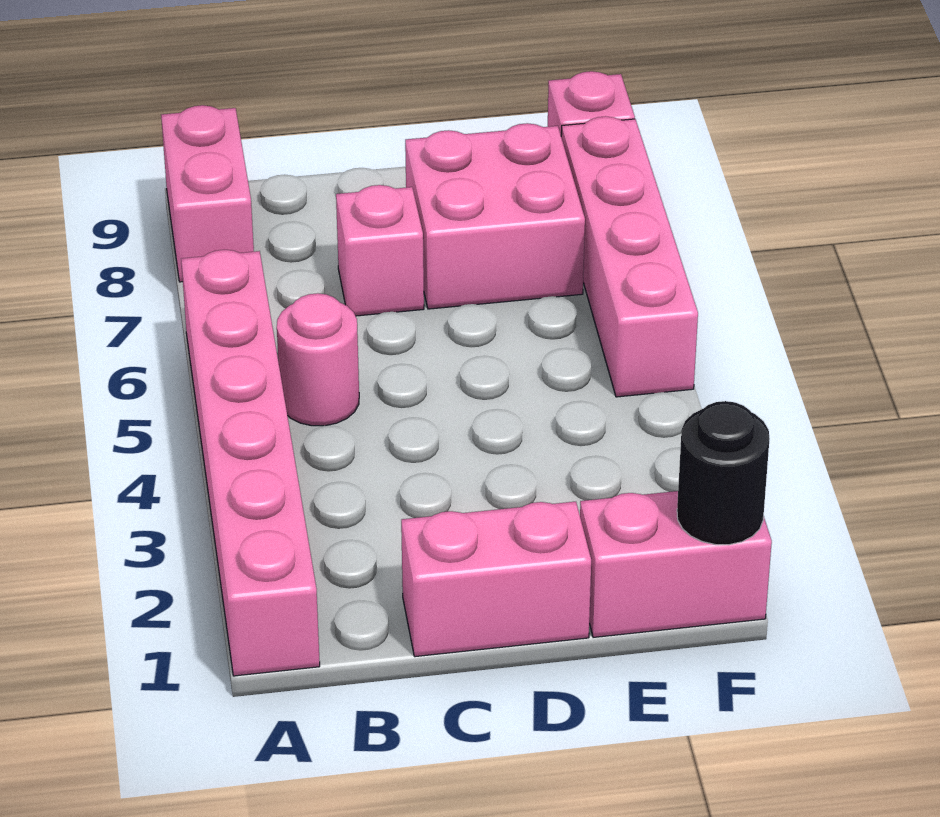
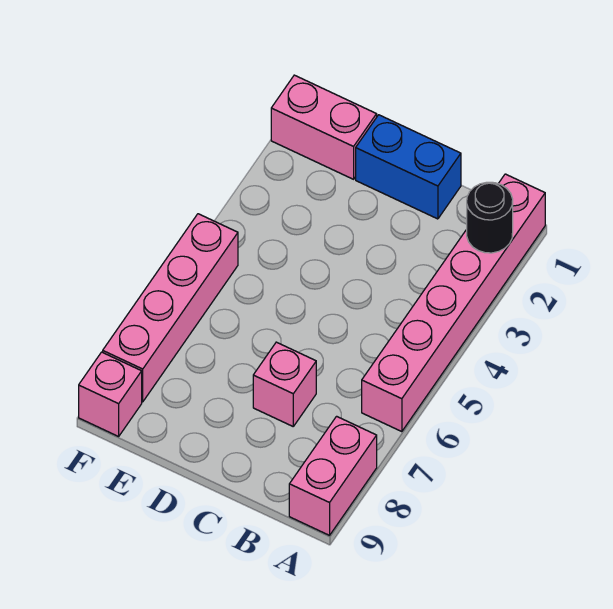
pink round brick B5 level 1 -> none
pink brick C1:D1 level 1 -> blue brick C1:D1 level 1
pink brick D7:E8 level 1 -> none
black round brick F1 level 2 -> black round brick A2 level 2

